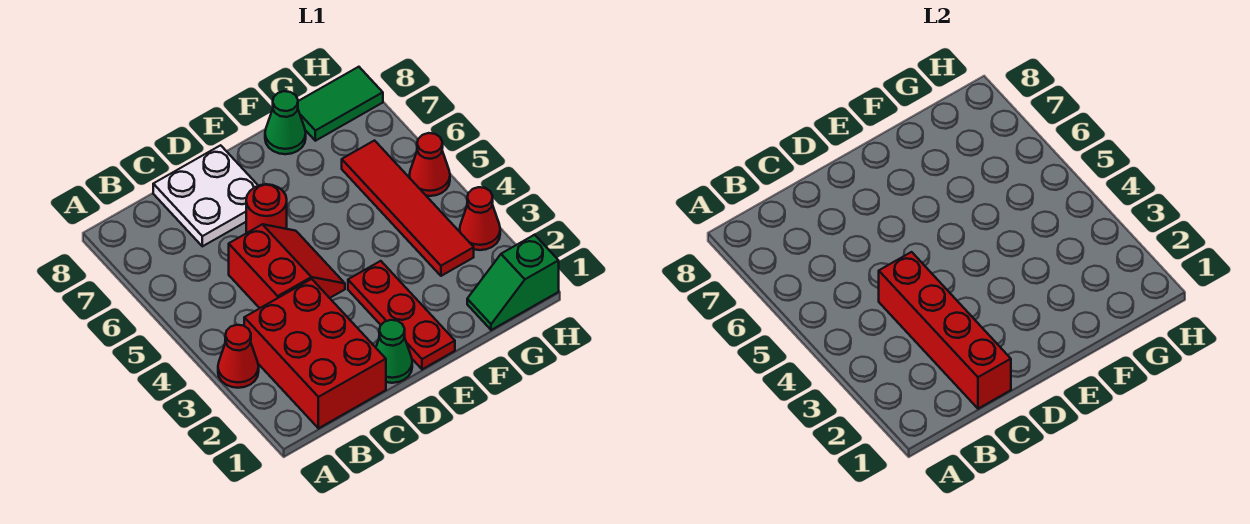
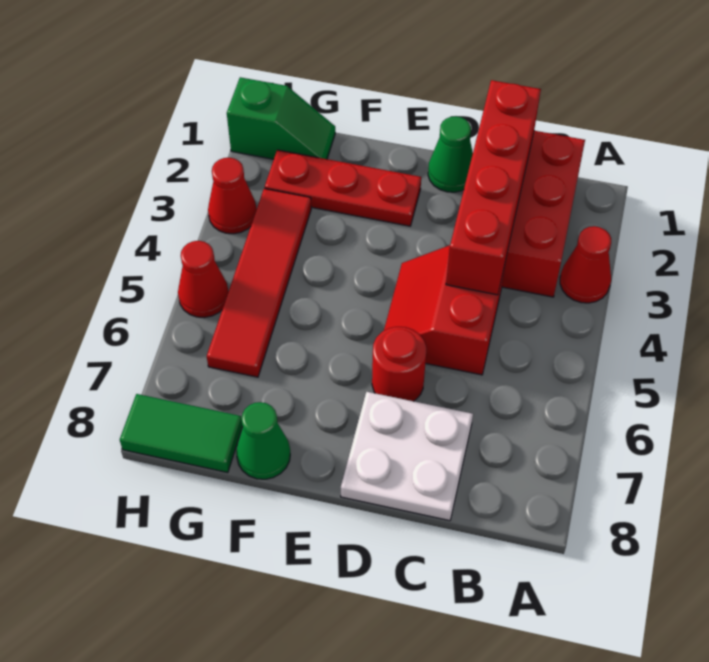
red plate E1:E3 level 1 -> red plate E2:G2 level 1

